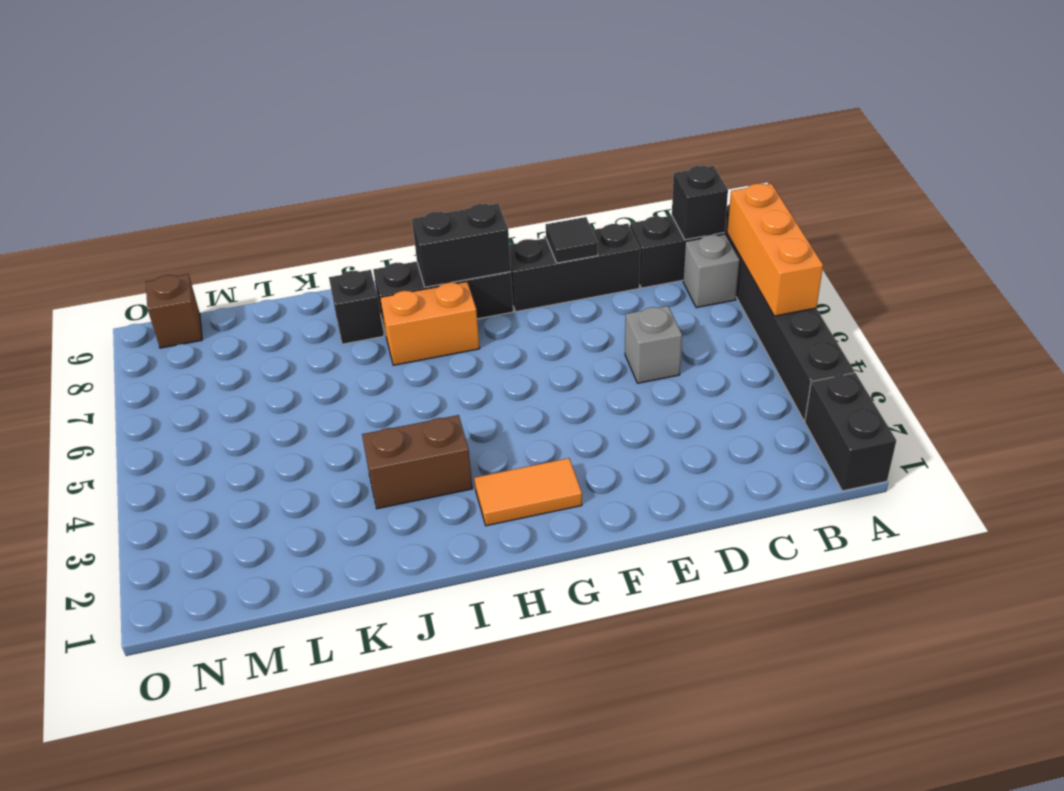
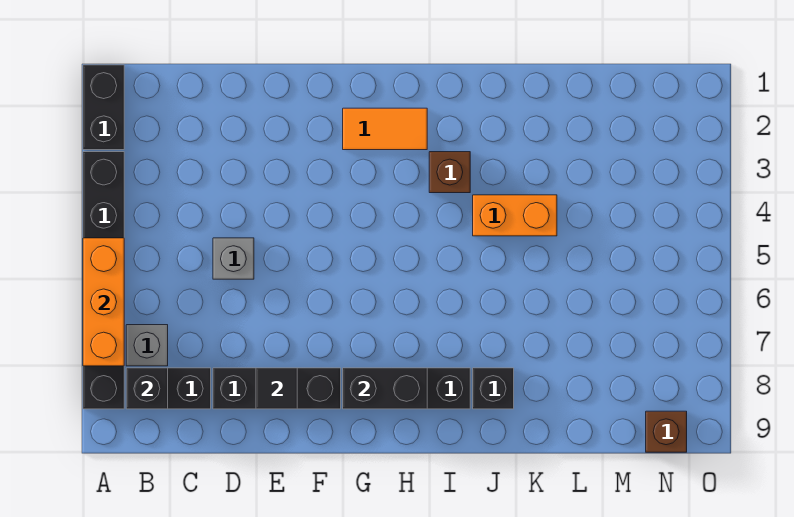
orange brick H7:I7 level 1 -> orange brick J4:K4 level 1
brown brick I3:J3 level 1 -> brown brick I3 level 1

